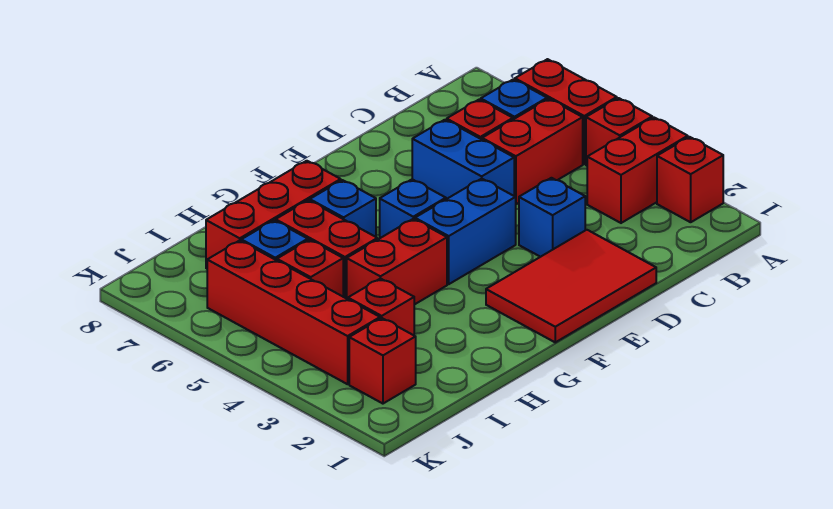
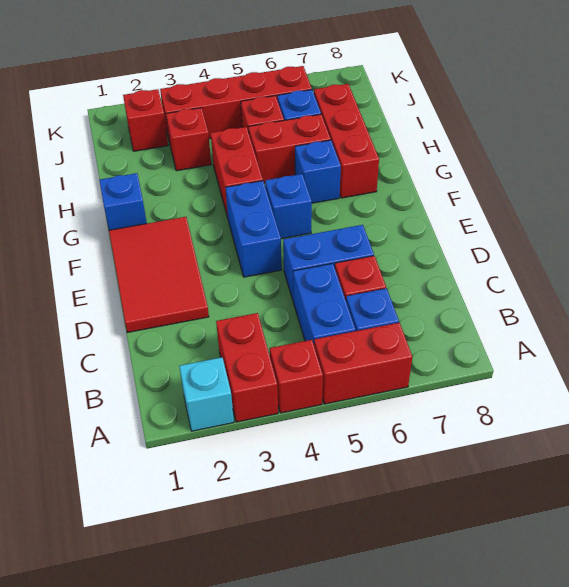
red brick A2 level 1 -> cyan brick A2 level 1
red brick B5:C5 level 1 -> blue brick B5:C5 level 1
blue brick D3 level 1 -> blue brick G1 level 1

